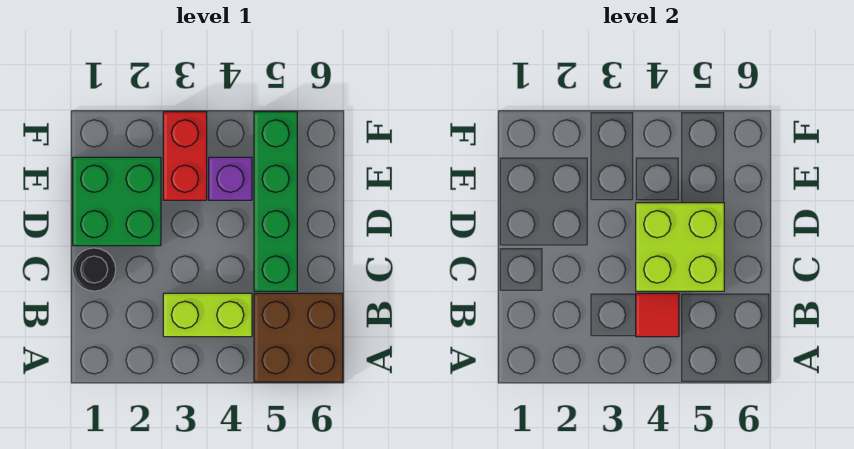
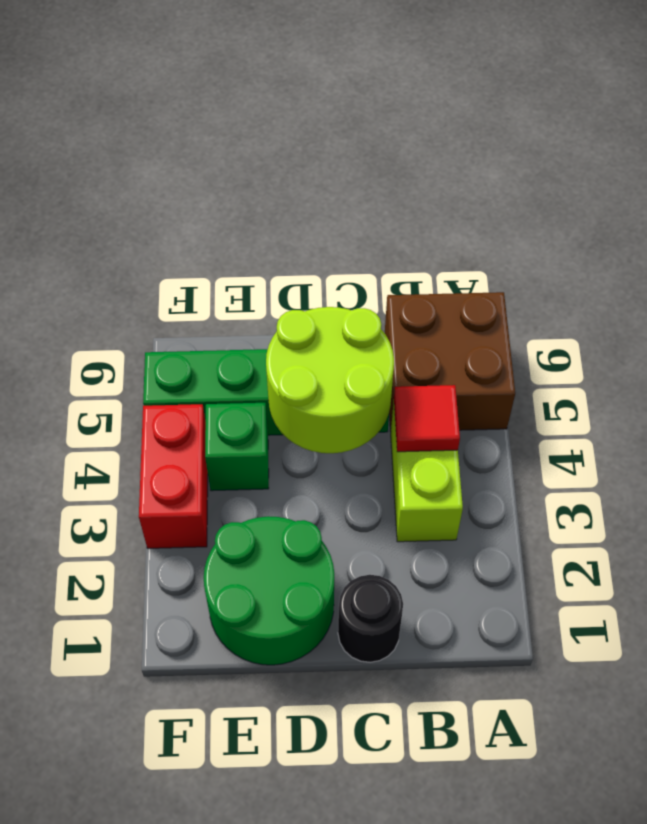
lime brick C4:D5 level 2 -> lime round brick C4:D5 level 2
green brick D1:E2 level 1 -> green round brick D1:E2 level 1
red brick E3:F3 level 1 -> red brick F3:F4 level 1
purple brick E4 level 1 -> green brick E4 level 1

